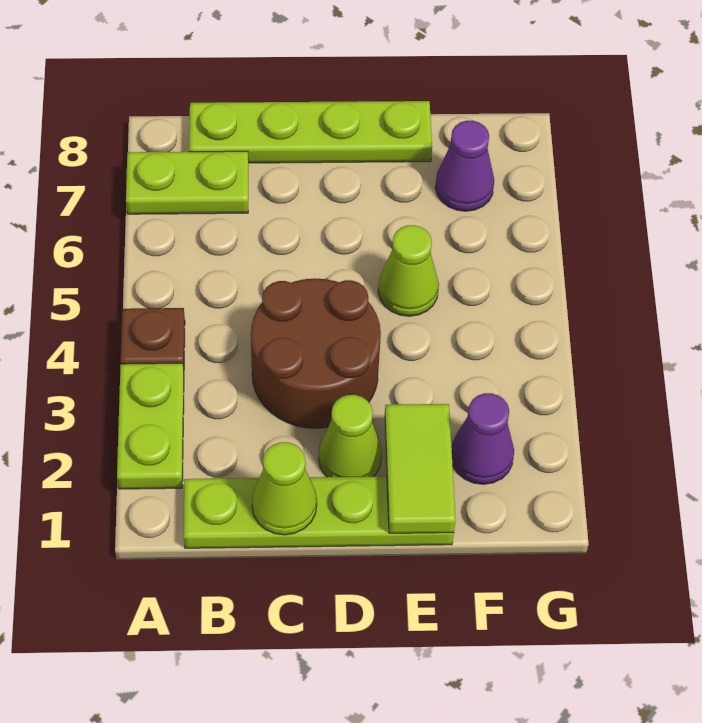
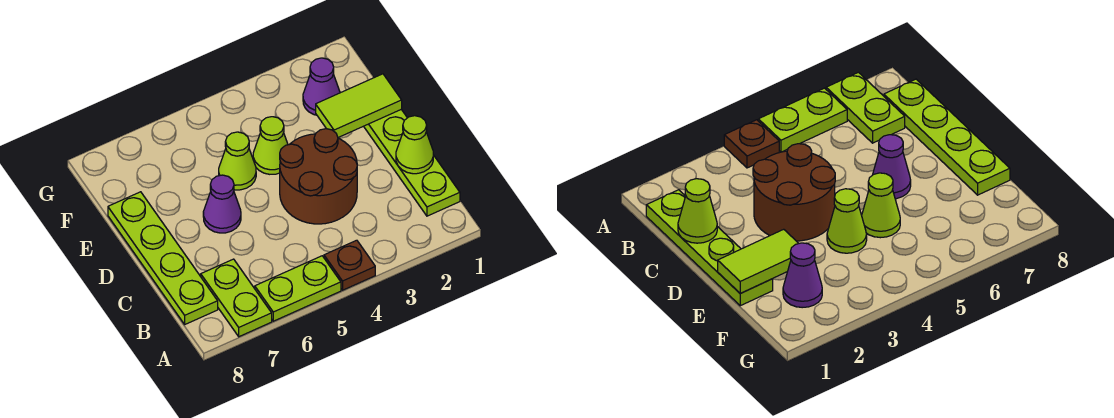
lime plate A2:A3 level 1 -> lime plate A5:A6 level 1
lime cone D2 level 1 -> lime cone E4 level 1
purple cone F7 level 1 -> purple cone D6 level 1

